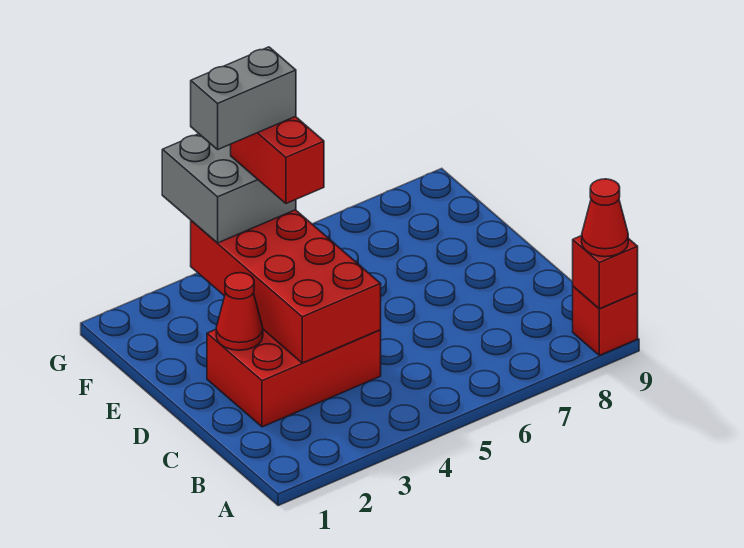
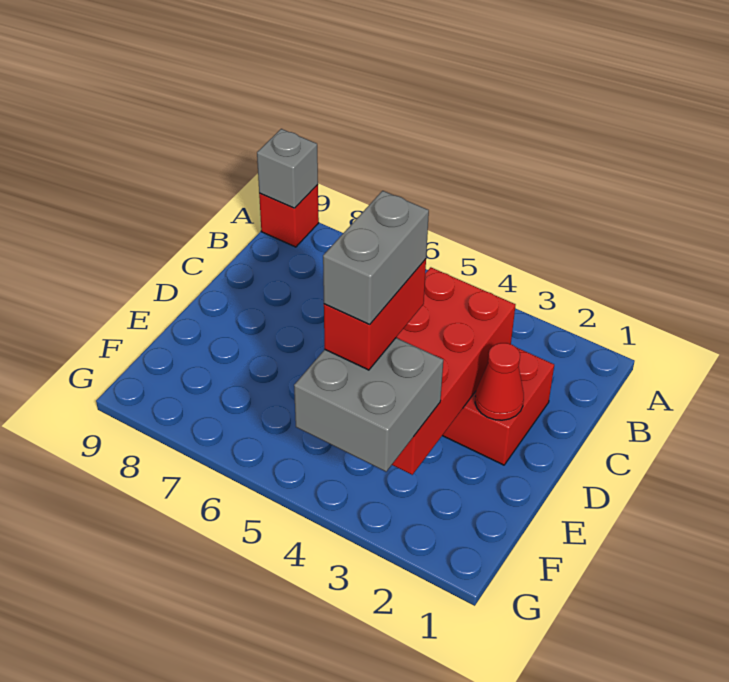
red brick A9 level 2 -> grey brick A9 level 2
red cone A9 level 3 -> none
grey brick F3:F4 level 5 -> grey brick E4:F4 level 5

